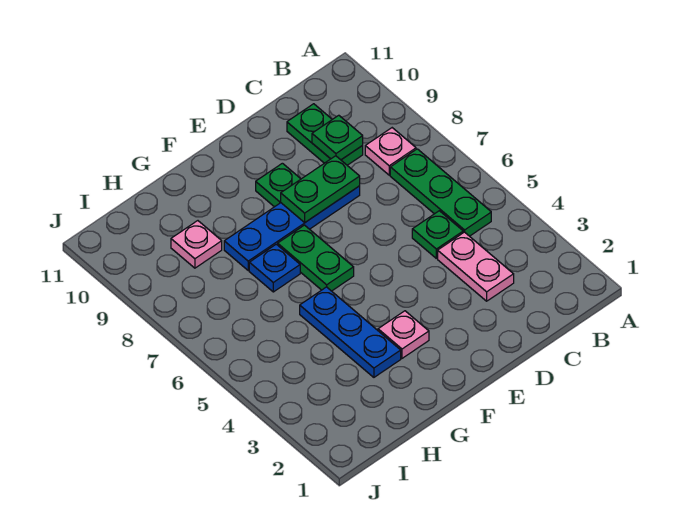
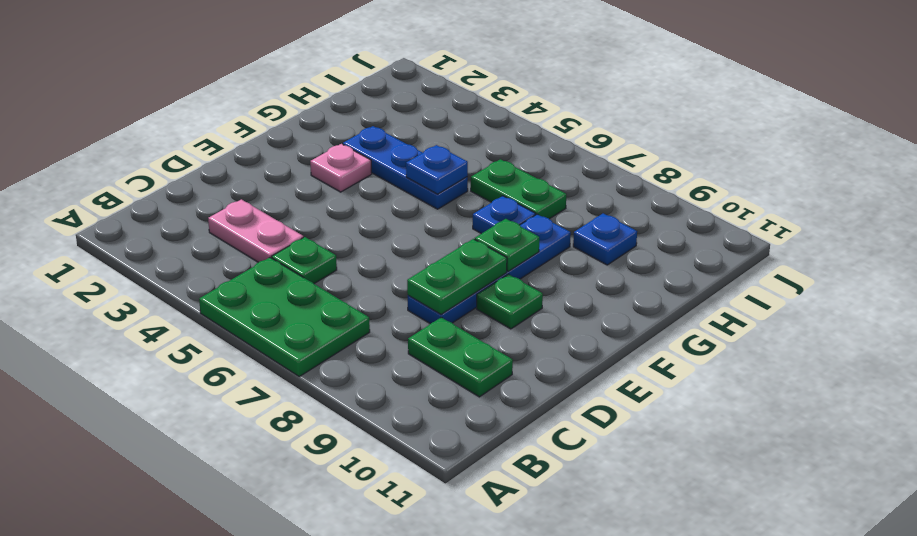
green plate B5:B7 level 1 -> green plate A5:B7 level 1
pink plate B8 level 1 -> none
green plate C9 level 2 -> green plate F8 level 2
green plate F6:F7 level 1 -> green plate H6:H7 level 1
none -> blue plate G5 level 2
pink plate H9 level 1 -> blue plate H9 level 1

